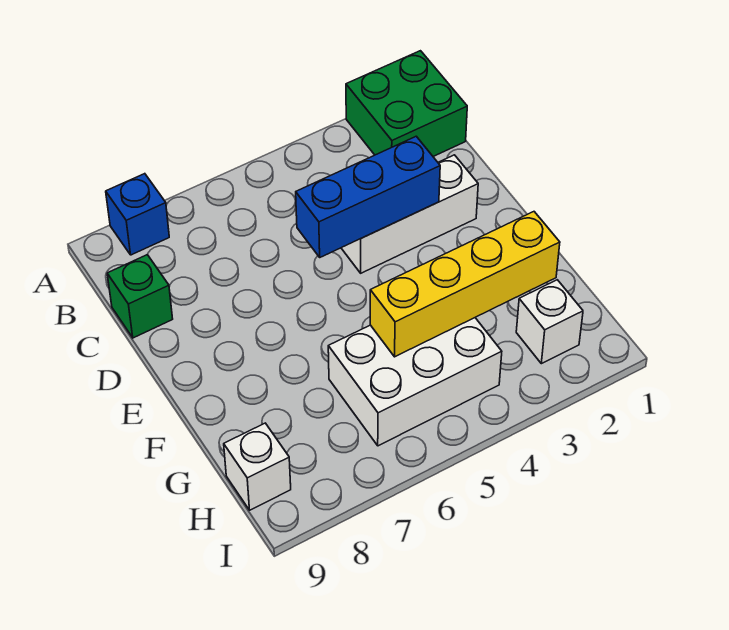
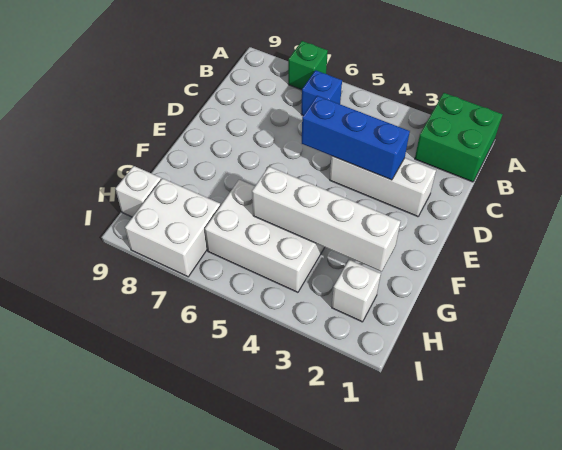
blue brick A8 level 1 -> blue brick B6 level 1
green brick C9 level 1 -> green brick A7 level 1
yellow brick G2:G5 level 2 -> white brick G2:G5 level 2
none -> white brick H7:I8 level 1

